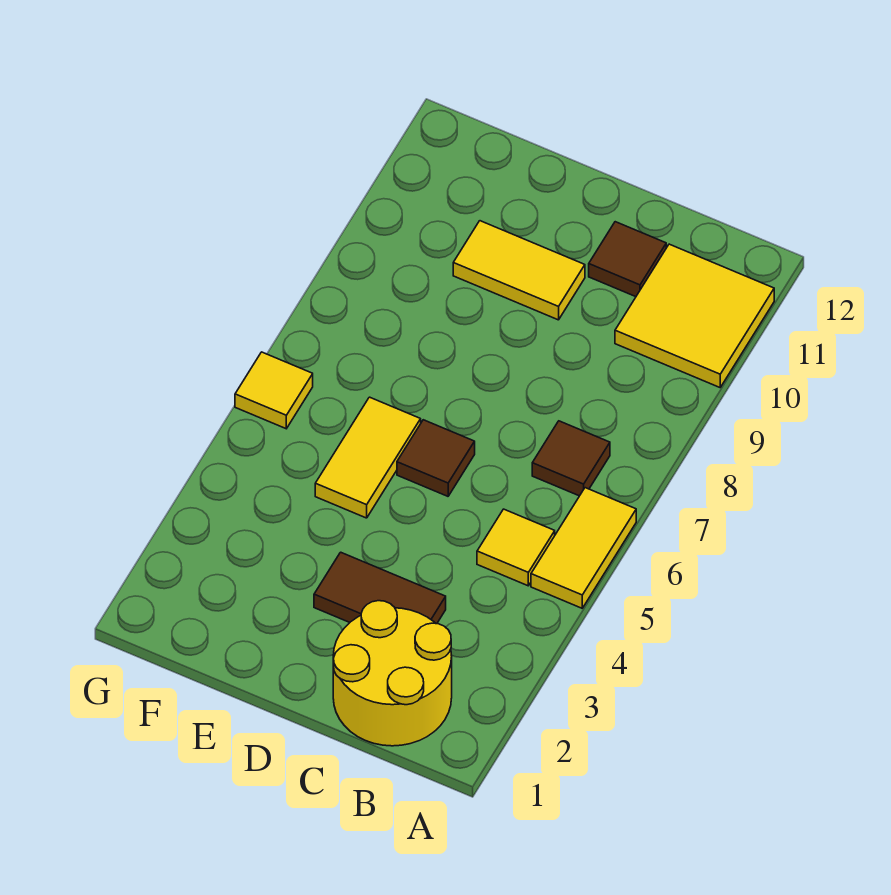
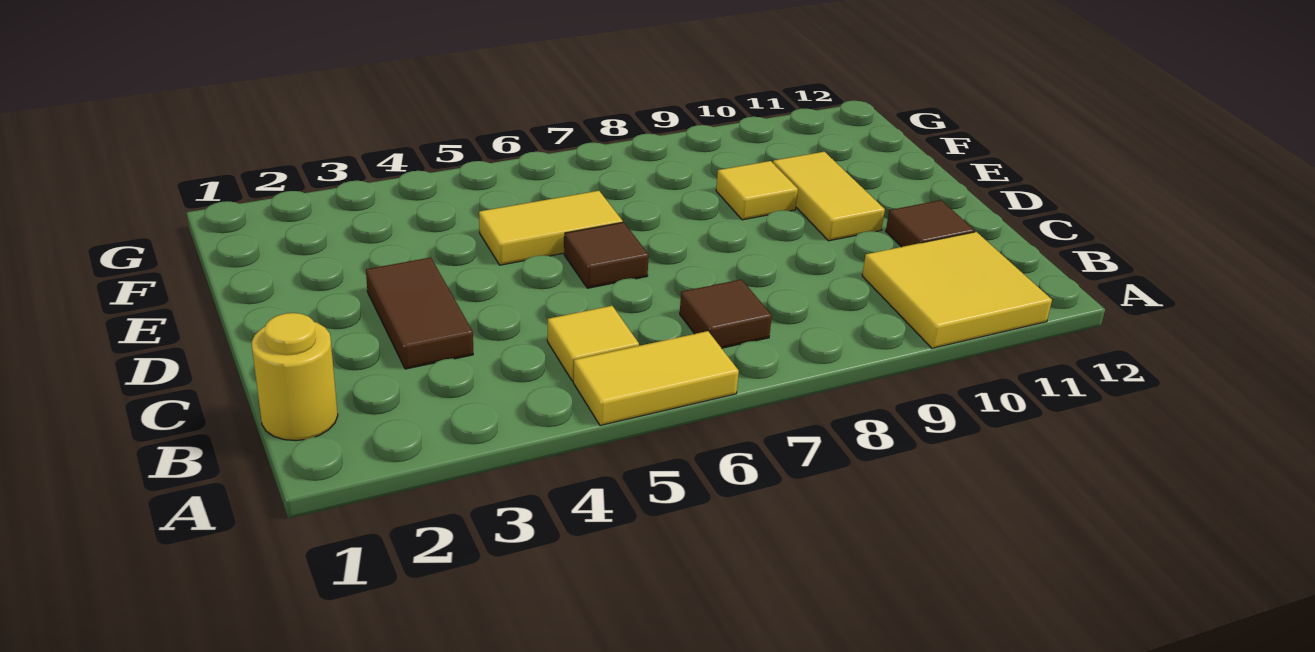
yellow round brick B1:C2 level 1 -> yellow round brick B1 level 1
yellow tile G6 level 1 -> yellow tile E9 level 1

